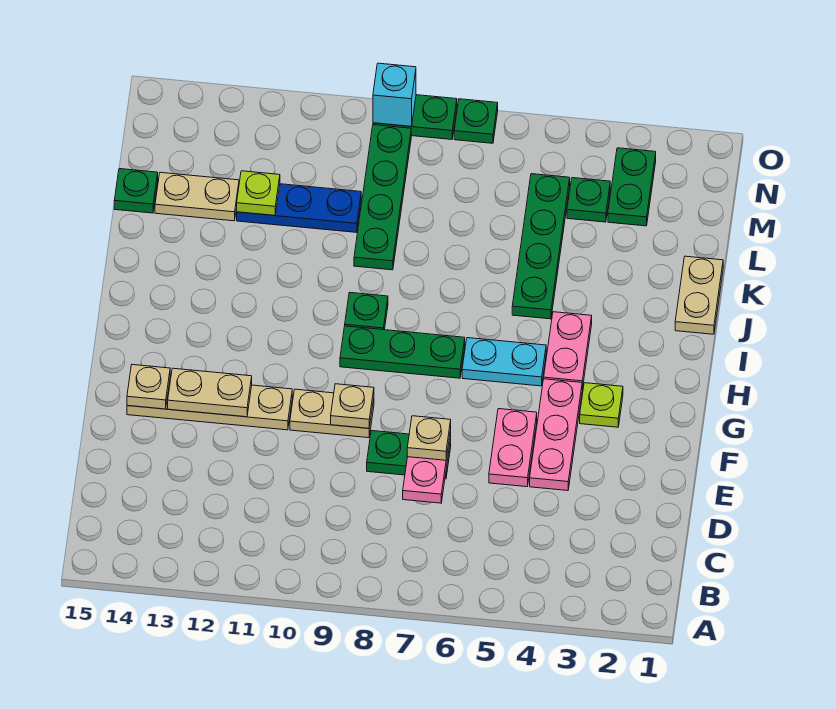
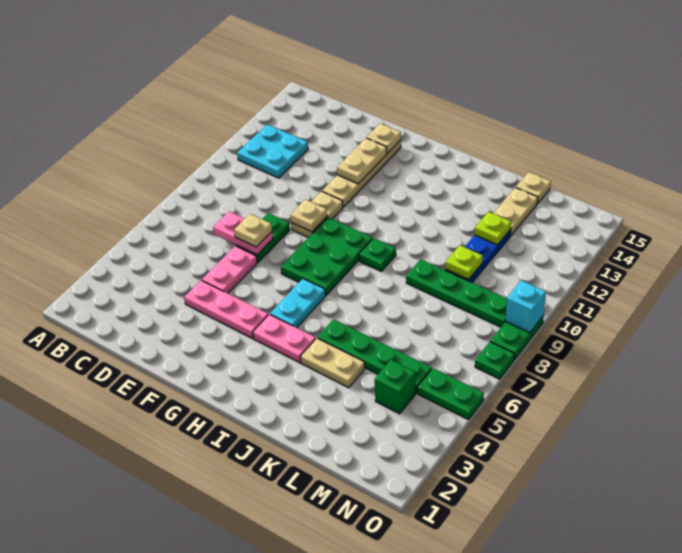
none -> cyan plate B11:C12 level 1
pink plate E5:F5 level 1 -> pink plate E5:E6 level 1
lime plate G3 level 1 -> lime plate L10 level 2
green plate H7:H9 level 1 -> green plate G7:H9 level 1
tan plate J1:K1 level 1 -> tan plate J4:K4 level 1
green plate L15 level 1 -> tan plate L15 level 1
green plate M3:N3 level 1 -> green plate N5:O5 level 1
green plate M4 level 1 -> green brick M4 level 1

